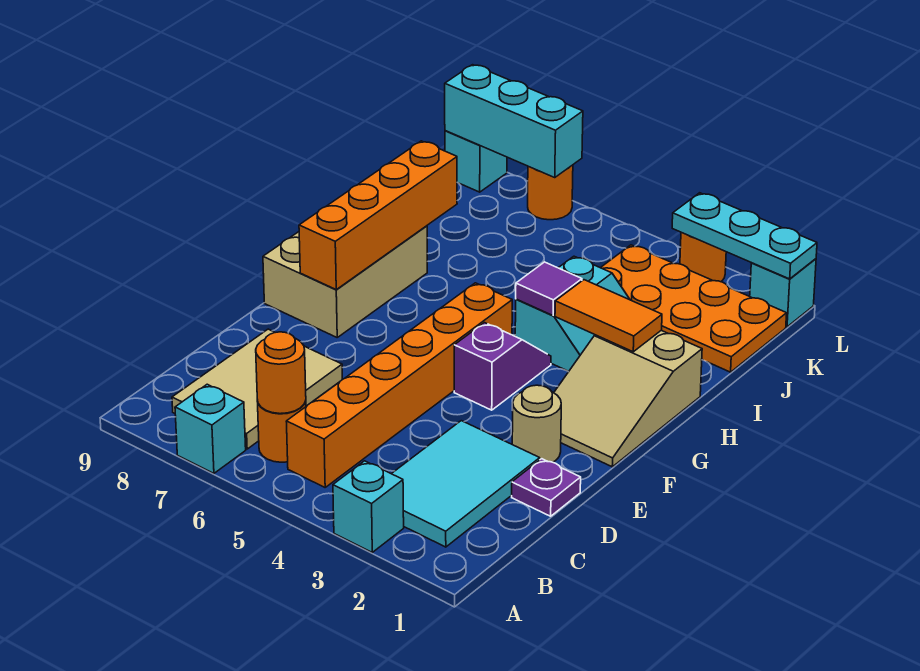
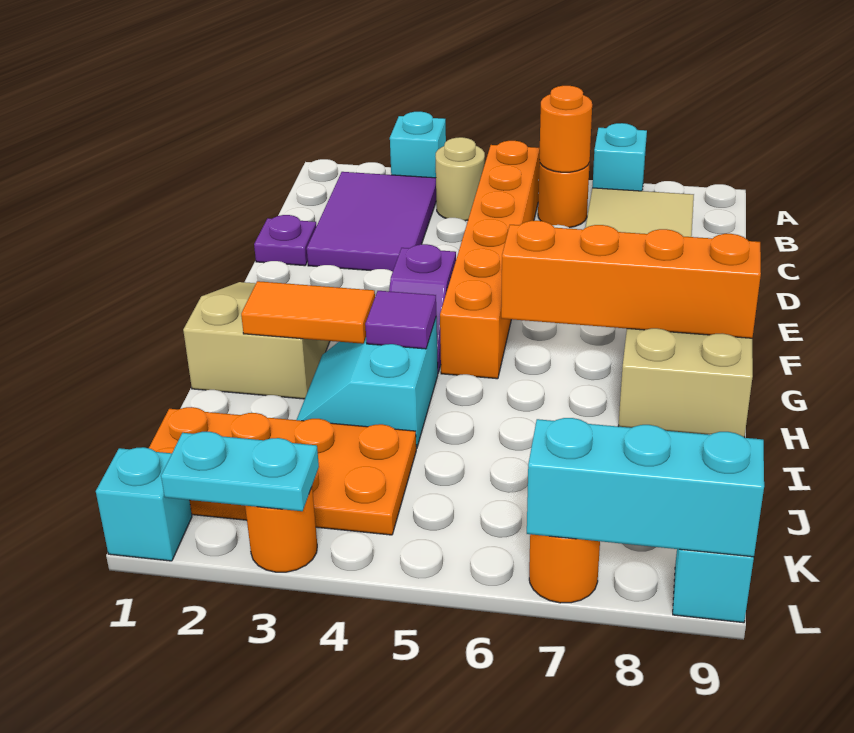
cyan tile B2:D3 level 1 -> purple tile B2:D3 level 1
tan round brick E2 level 1 -> tan round brick B4 level 1
orange brick F8:I8 level 2 -> orange brick G6:G9 level 2
cyan plate L1:L3 level 2 -> cyan plate L2:L3 level 2

